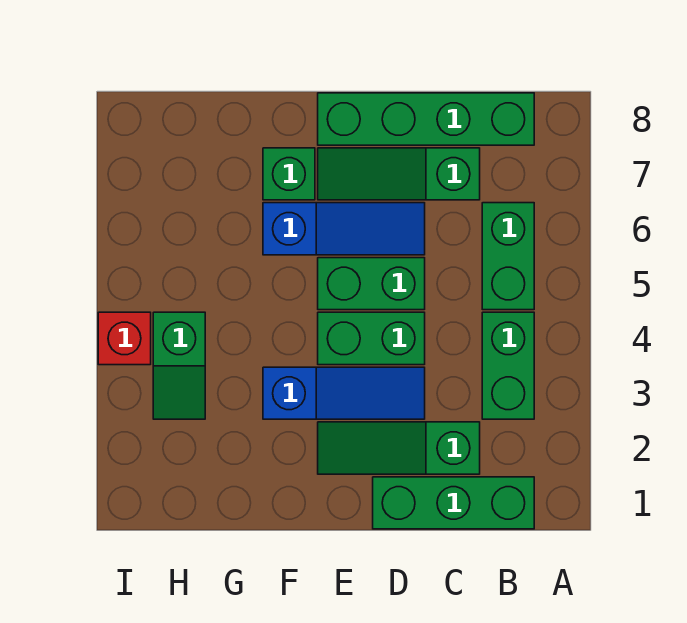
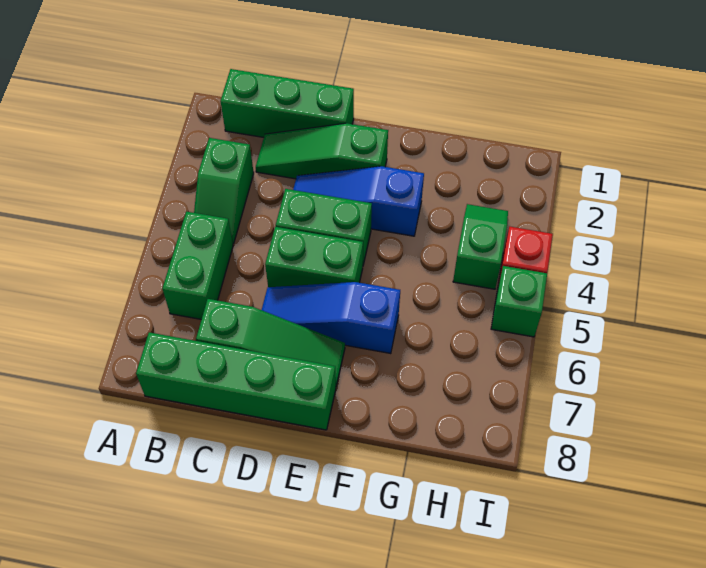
green brick B3:B4 level 1 -> green slope B3:B4 level 1 top 3
green slope C2:E2 level 1 top C -> green slope C2:E2 level 1 top E
green brick F7 level 1 -> green brick I5 level 1

